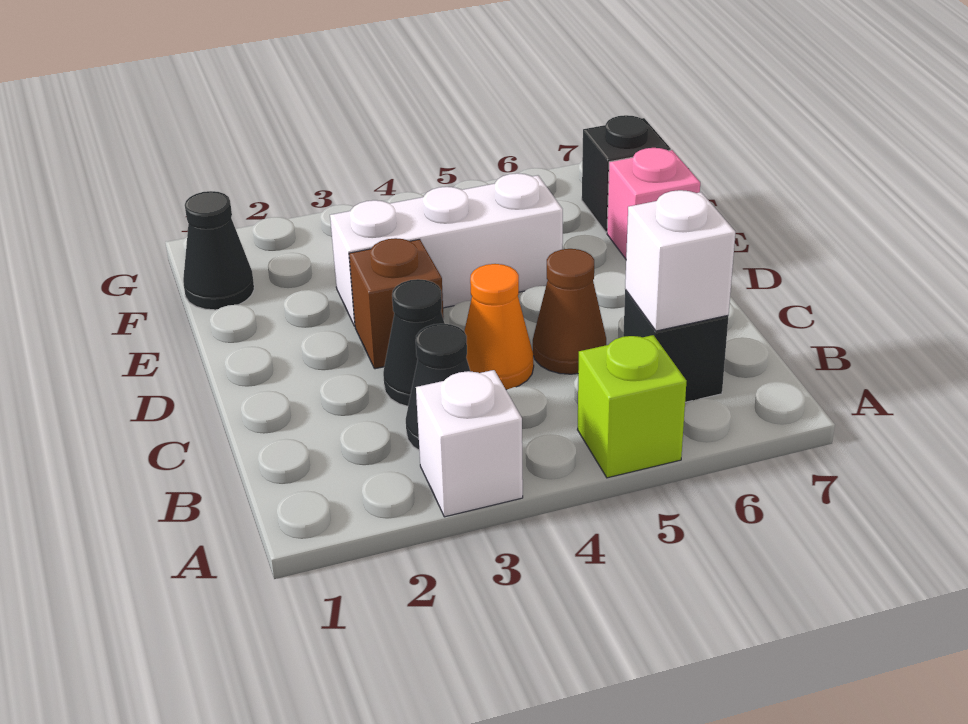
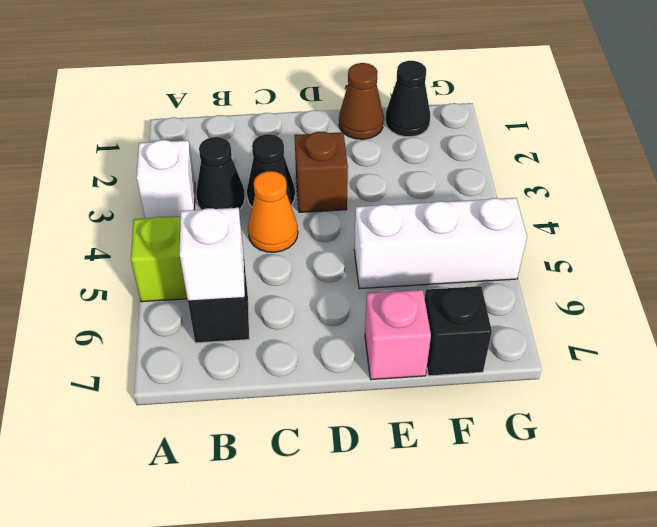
brown cone C5 level 1 -> brown cone E1 level 1
white brick E3:E5 level 1 -> white brick E5:G5 level 1

